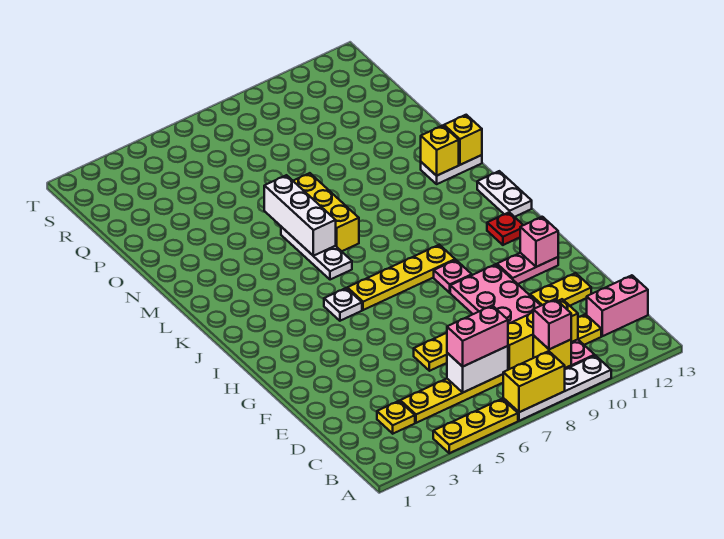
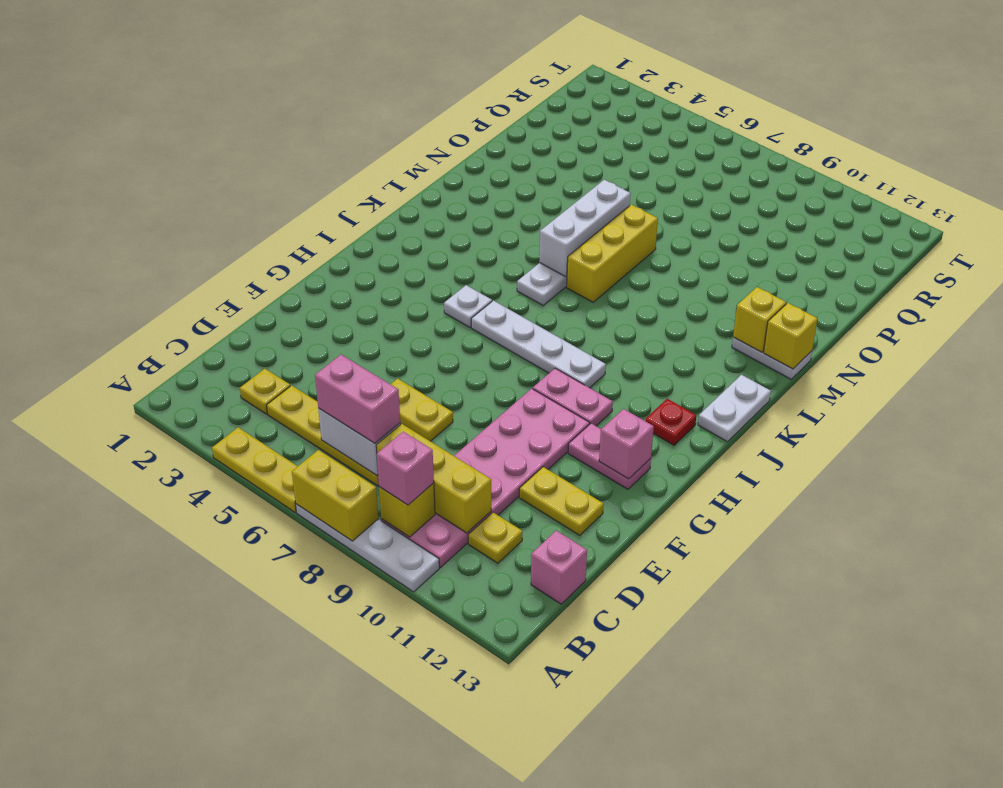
pink brick C12:C13 level 1 -> pink brick C13 level 1
pink plate H9 level 1 -> pink plate H9:H10 level 1
yellow plate I6:I9 level 1 -> white plate I6:I9 level 1

